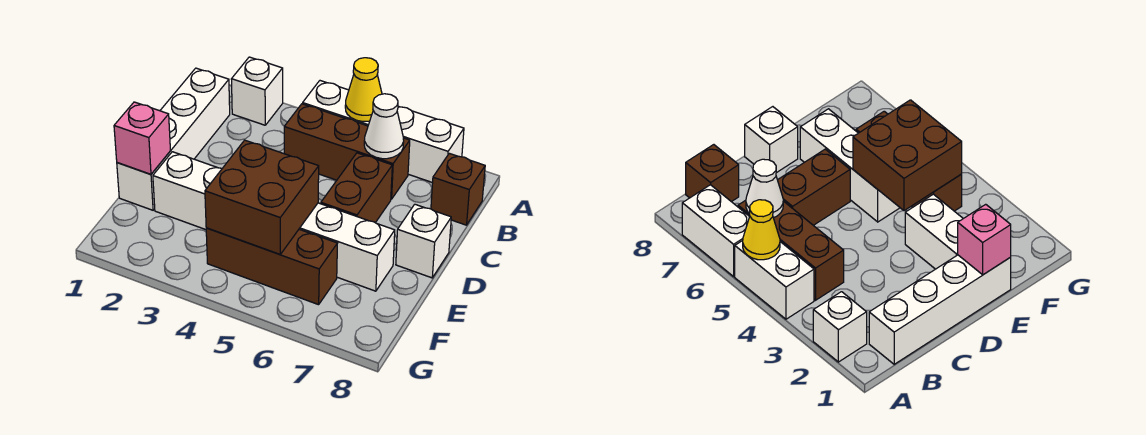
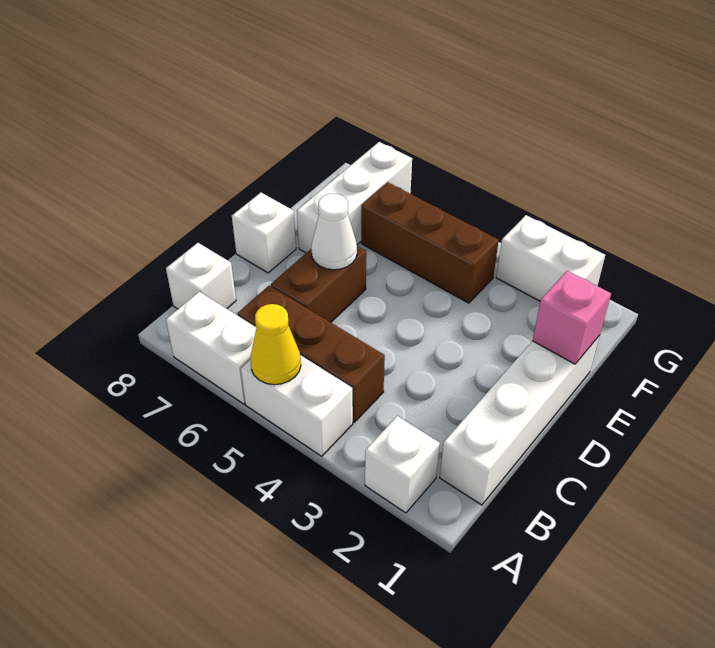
white cone B6 level 2 -> white cone D6 level 2
brown brick B8 level 1 -> white brick B8 level 1
white brick E2:E3 level 1 -> white brick G2:G3 level 1
brown brick E4:F5 level 2 -> none
white brick E5:E7 level 1 -> white brick E7:G7 level 1

